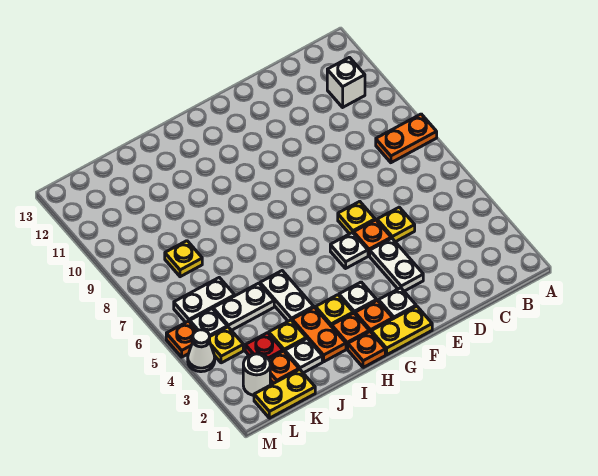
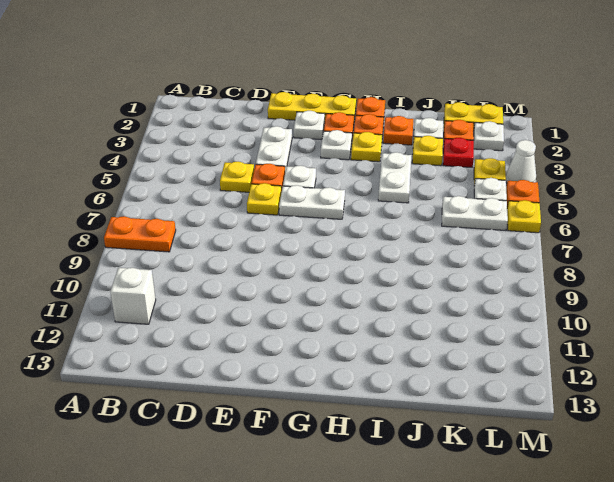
yellow plate F1:G1 level 1 -> yellow plate E1:G1 level 1
orange plate I2:I3 level 1 -> orange plate I2 level 1
white plate J5:K5 level 1 -> white plate F6:G6 level 1
yellow plate K8 level 1 -> yellow plate M6 level 1
white round brick L2 level 1 -> white plate L2 level 1

